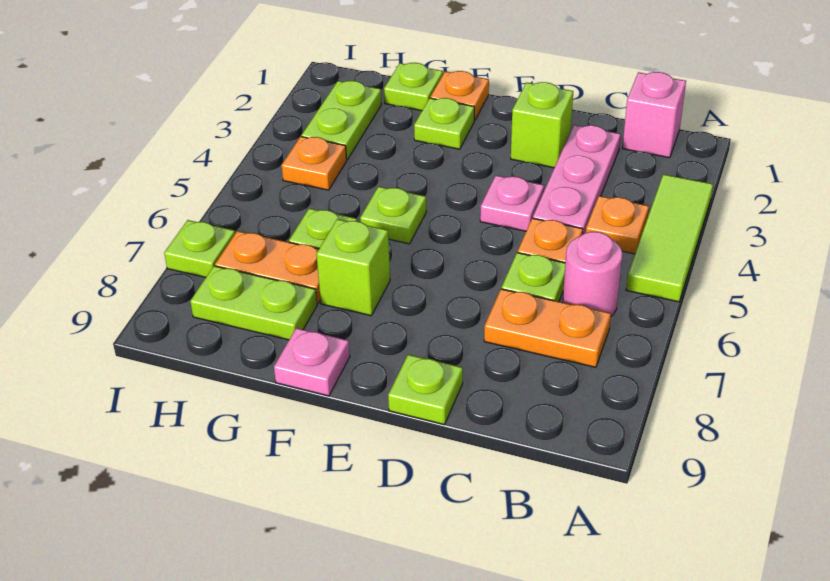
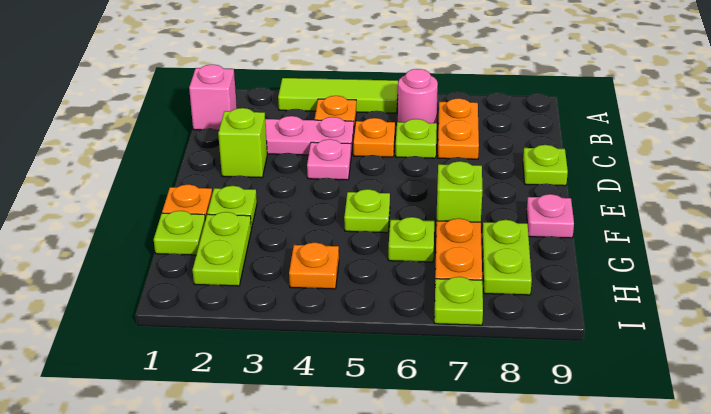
lime plate H2:H3 level 1 -> lime plate G2:H2 level 1

